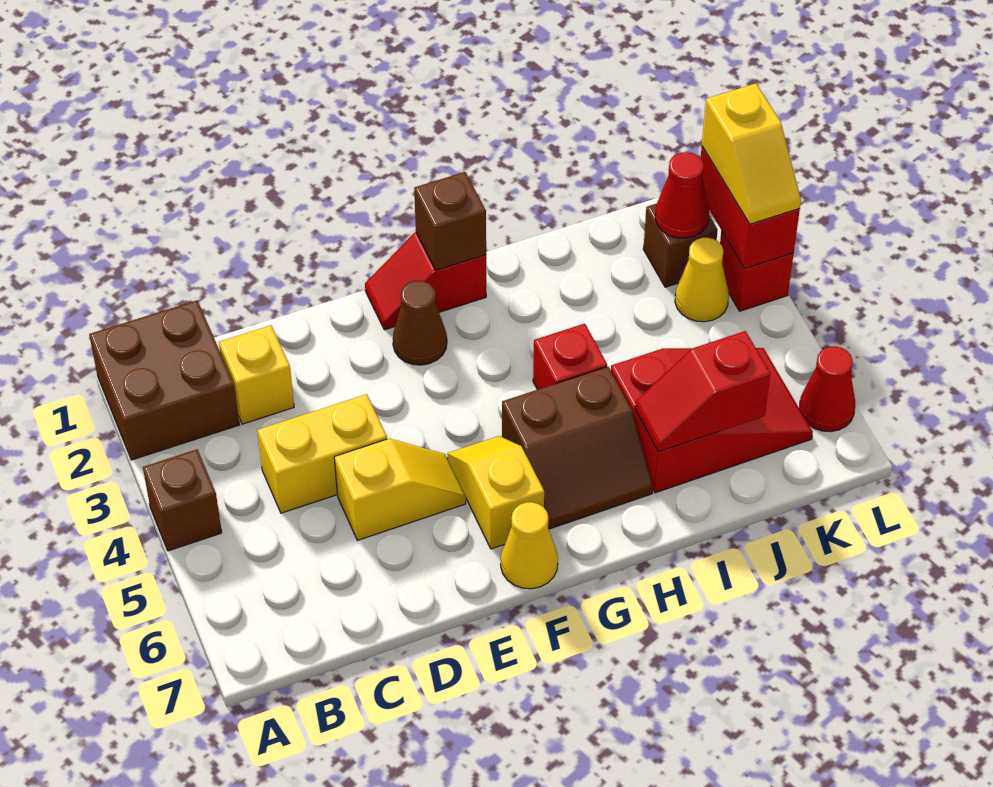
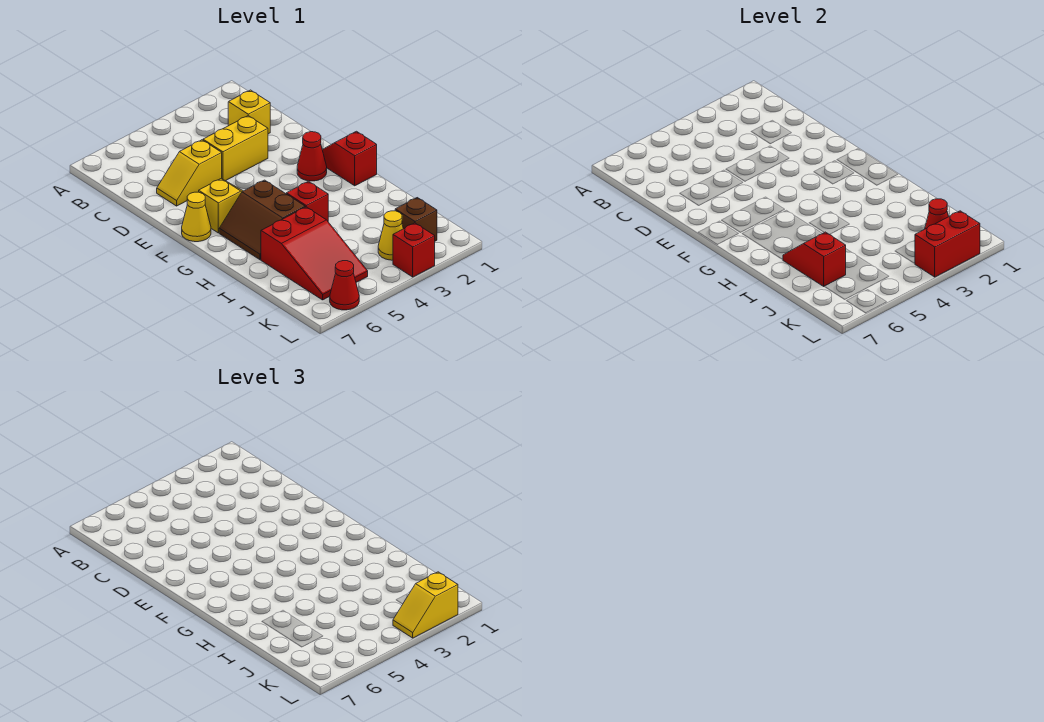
brown brick A1:B2 level 1 -> none
brown brick A4 level 1 -> none
yellow brick C4:D4 level 1 -> yellow brick D3:D4 level 1
yellow slope D5:E5 level 1 top D -> yellow slope D5:D6 level 1 top 5
brown cone F2 level 1 -> red cone F2 level 1
brown brick G1 level 2 -> none

